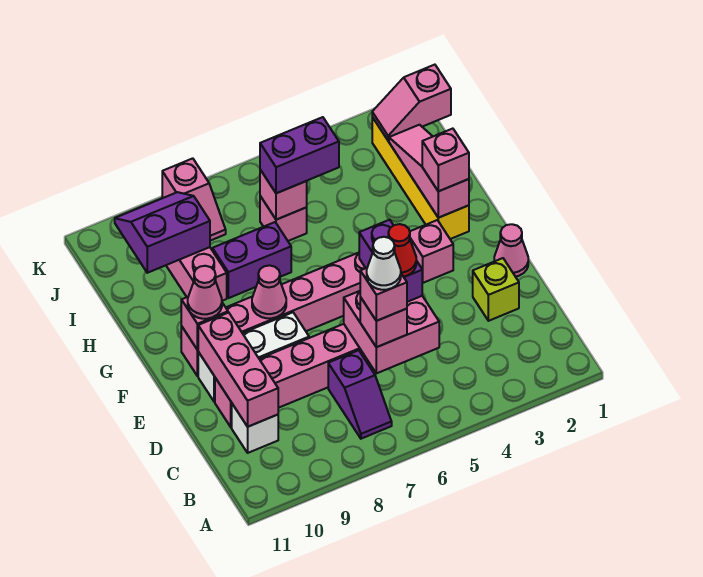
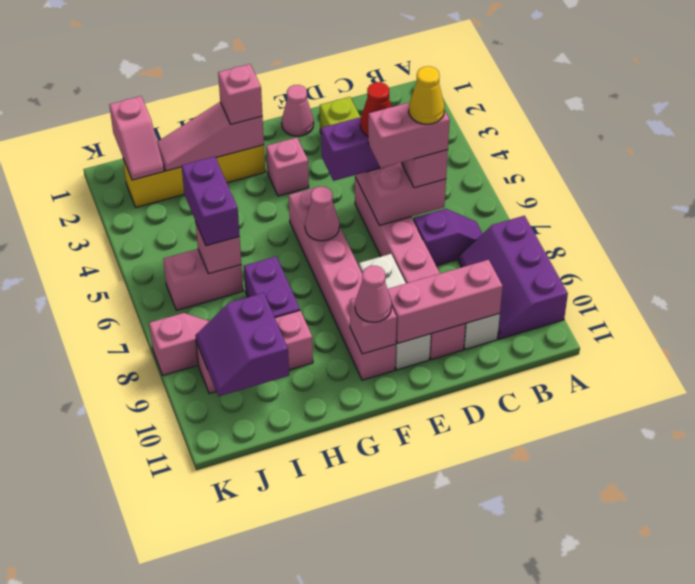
none -> purple slope A8:B10 level 1 top A
pink brick C6 level 4 -> pink brick C6:D6 level 4
white cone C6 level 5 -> yellow cone C6 level 5
pink cone F8 level 2 -> pink cone F6 level 2
pink brick I6 level 1 -> pink brick I6:J6 level 1

